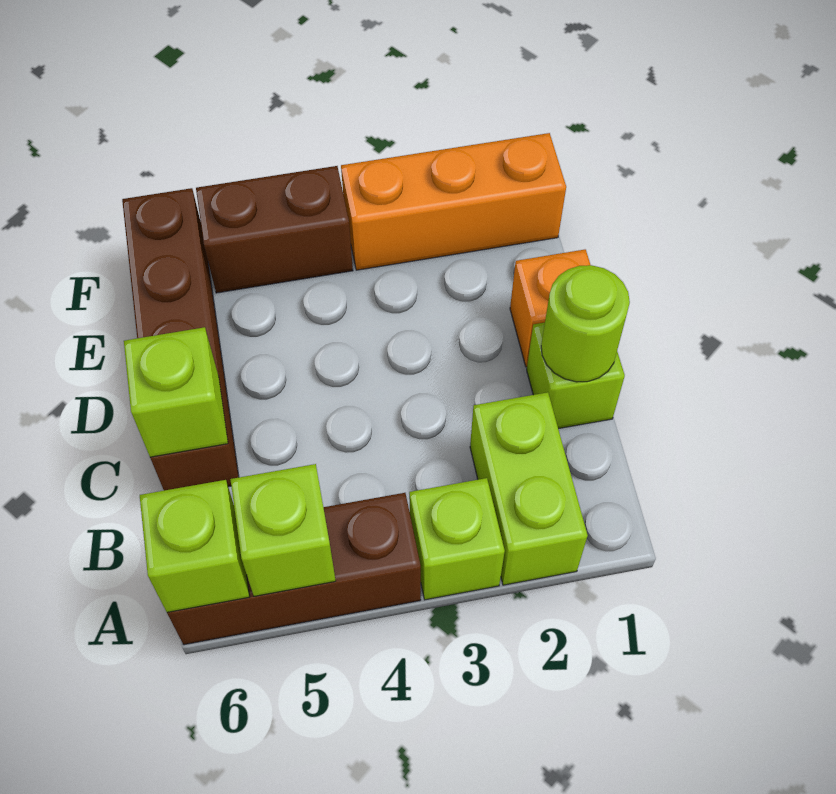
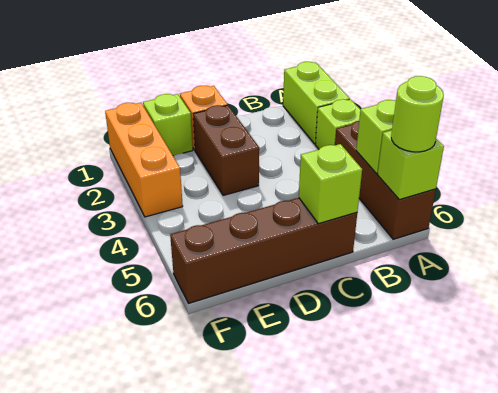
lime brick A2:B2 level 1 -> lime brick A1:A2 level 1
lime brick C1 level 1 -> lime brick E1 level 1
lime round brick C1 level 2 -> lime round brick A6 level 3
brown brick F4:F5 level 1 -> brown brick D2:D3 level 1

